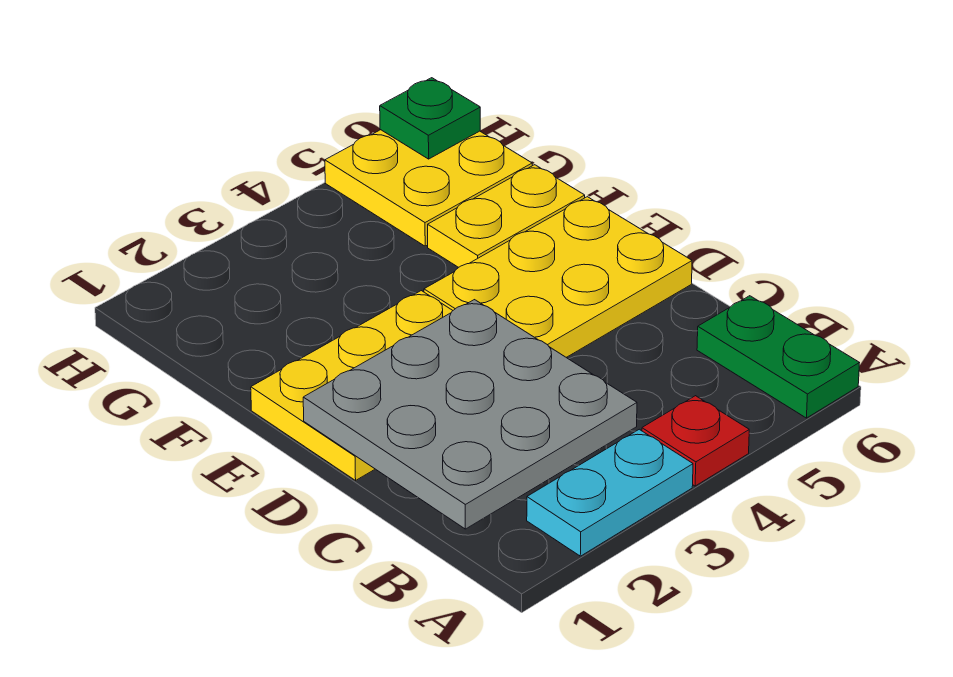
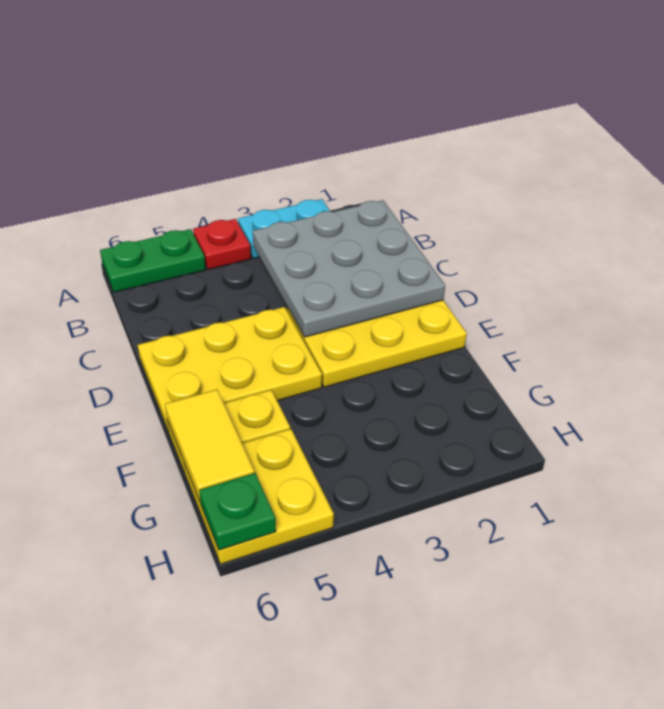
green plate A6:B6 level 1 -> green plate A5:A6 level 1
none -> yellow tile F6:G6 level 2

